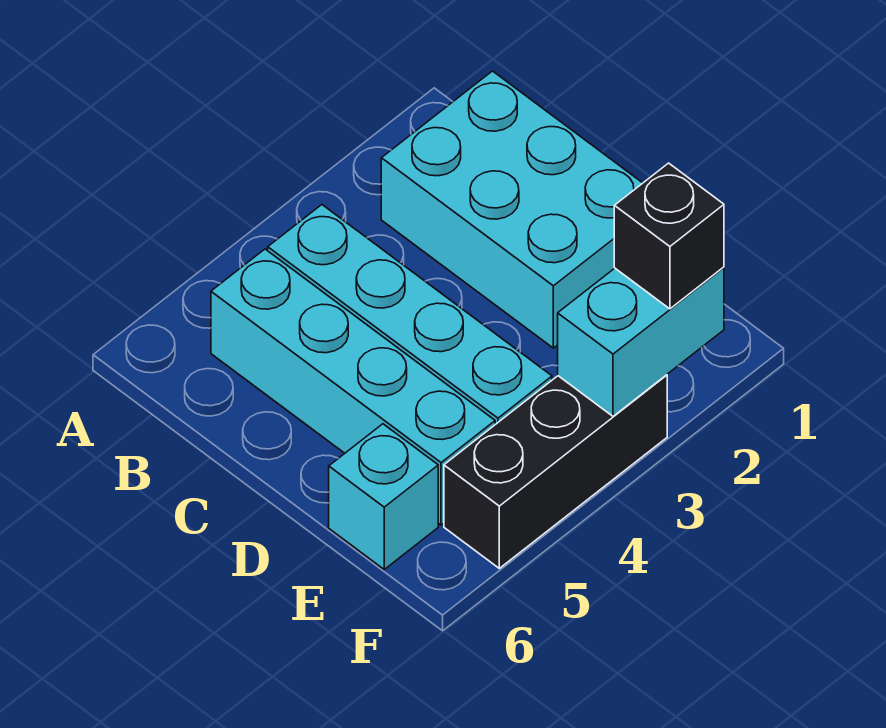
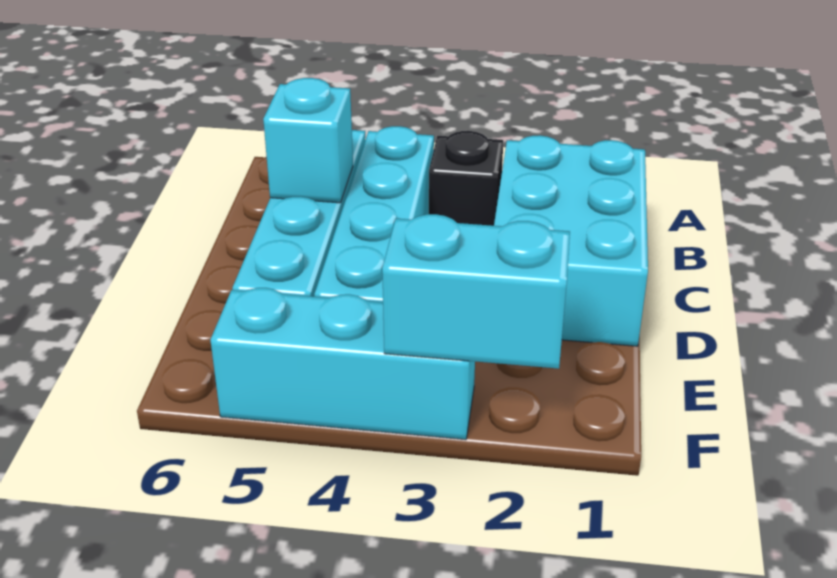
cyan brick E6 level 1 -> cyan brick C5 level 2
black brick F2 level 3 -> black brick B3 level 1
black brick F3:F5 level 1 -> cyan brick F3:F5 level 1

